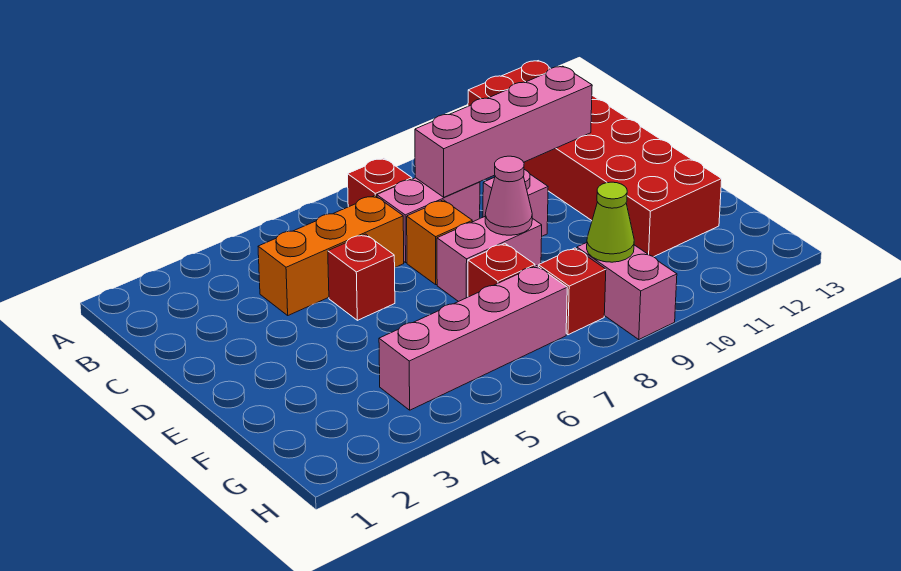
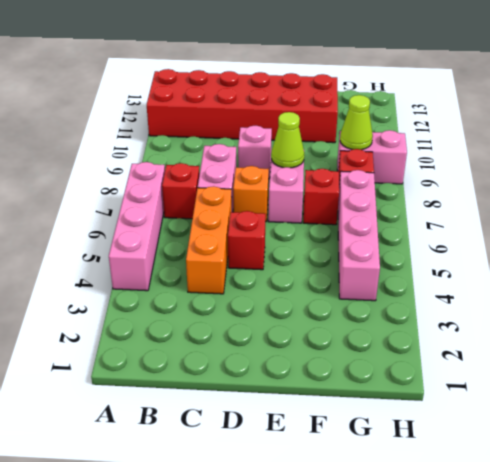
pink brick C8:C11 level 2 -> pink brick A4:A7 level 1
pink cone E8 level 2 -> lime cone E8 level 2

